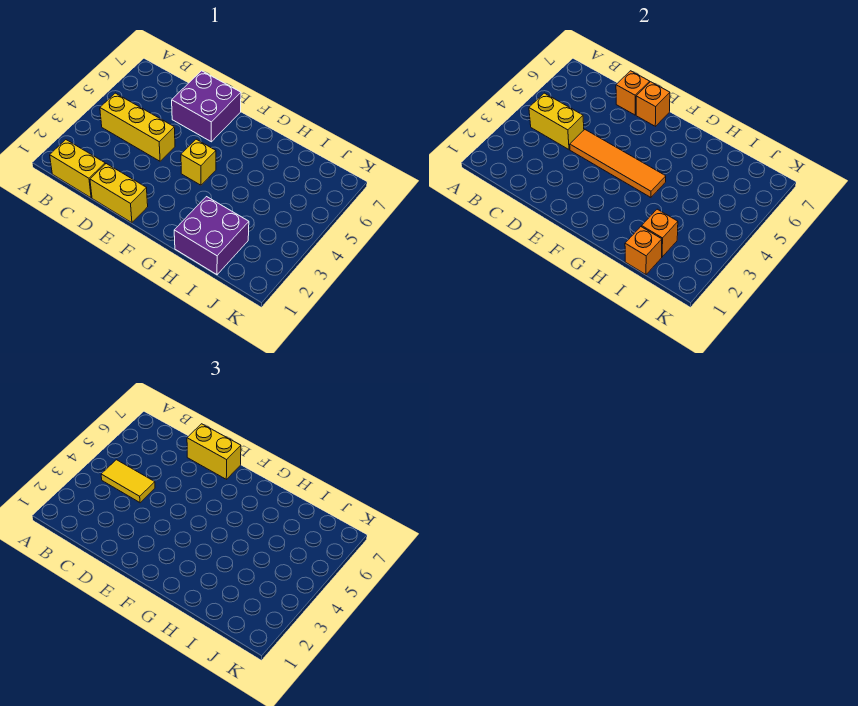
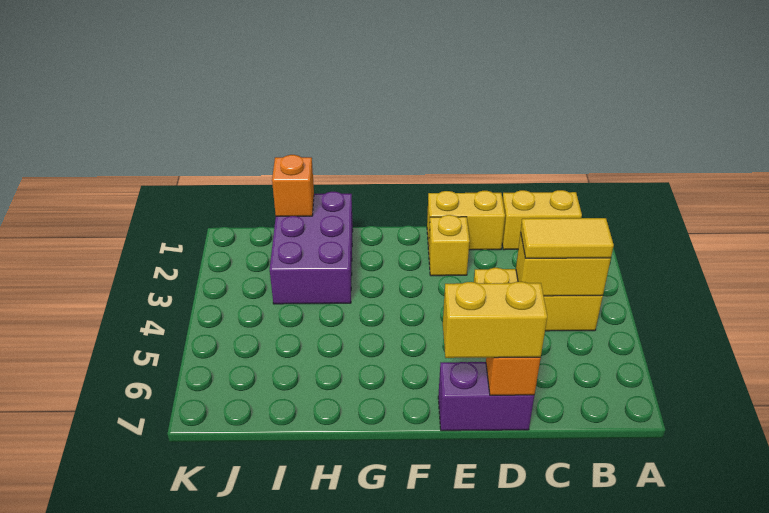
orange tile D4:G4 level 2 -> none
purple brick D6:E7 level 1 -> purple brick D7:E7 level 1
orange brick E7 level 2 -> none
yellow brick F4 level 1 -> yellow brick E2 level 1
purple brick H1:I2 level 1 -> purple brick H1:I3 level 1
orange brick I2 level 2 -> none

